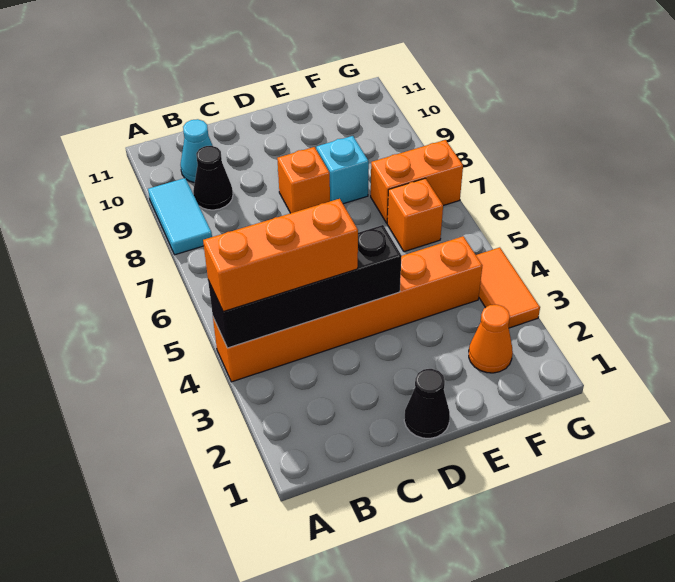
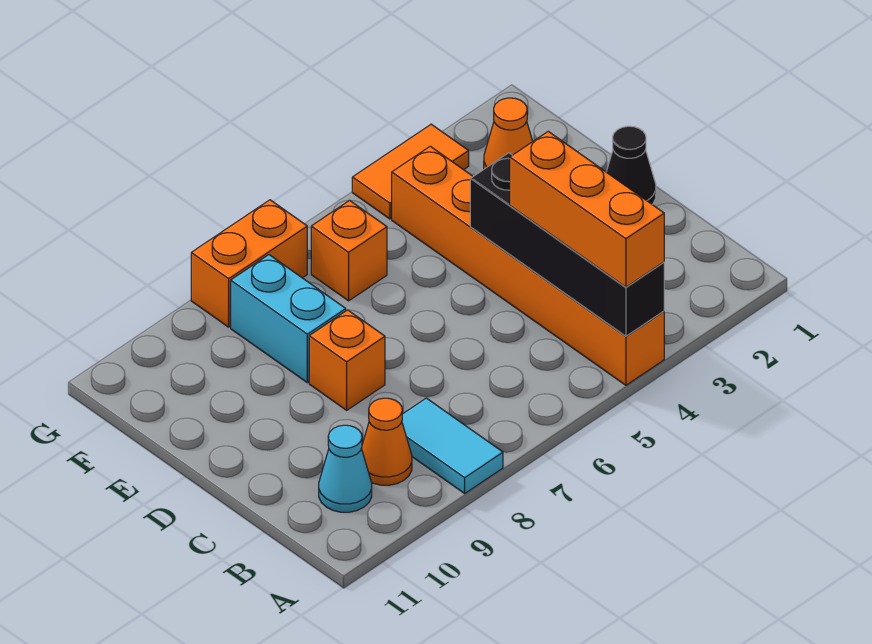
cyan tile A8:A9 level 1 -> cyan tile A8:B8 level 1
black cone B9 level 1 -> orange cone B9 level 1
cyan brick E8 level 1 -> cyan brick E8:F8 level 1
orange brick F7:G7 level 1 -> orange brick G7:G8 level 1

